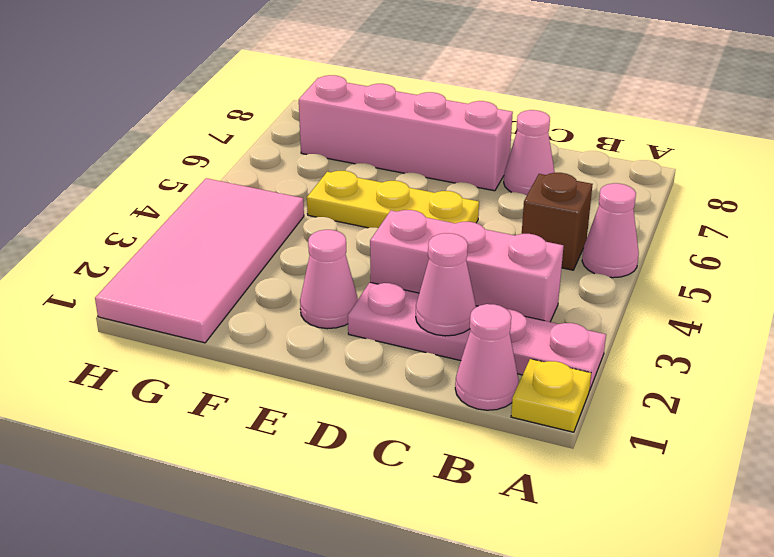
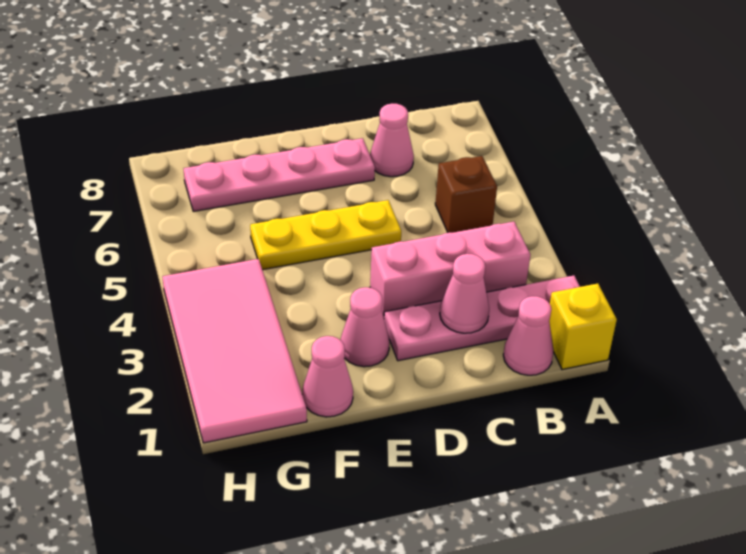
yellow plate A1 level 1 -> yellow brick A1 level 1
pink cone A5 level 1 -> pink cone F1 level 1
pink brick D7:G7 level 1 -> pink plate D7:G7 level 1

